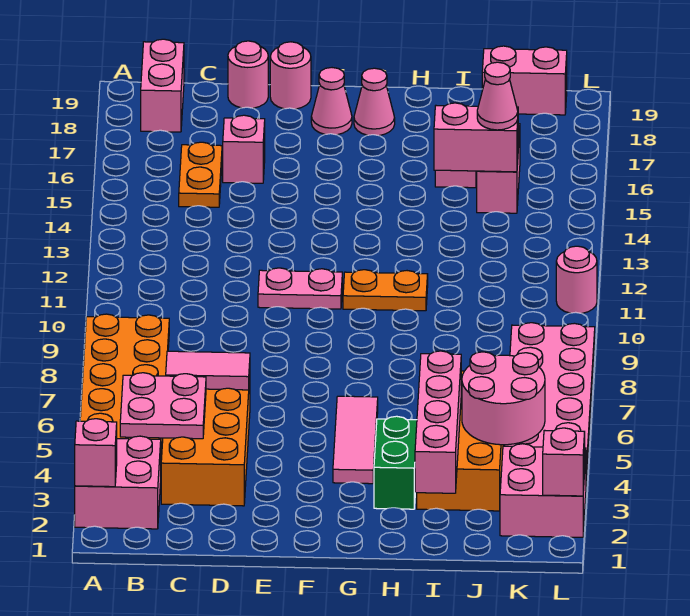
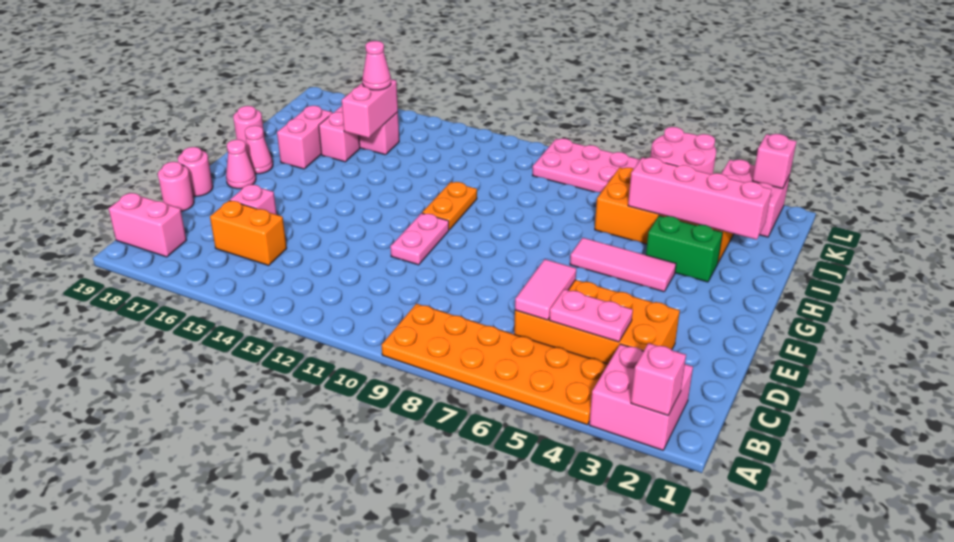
pink plate B4:C5 level 2 -> pink plate C4:C5 level 2
orange plate C15:C16 level 1 -> orange brick C15:C16 level 1
pink brick J19:K19 level 1 -> pink brick H17:I17 level 1
pink round brick L11 level 1 -> pink round brick H19 level 1

